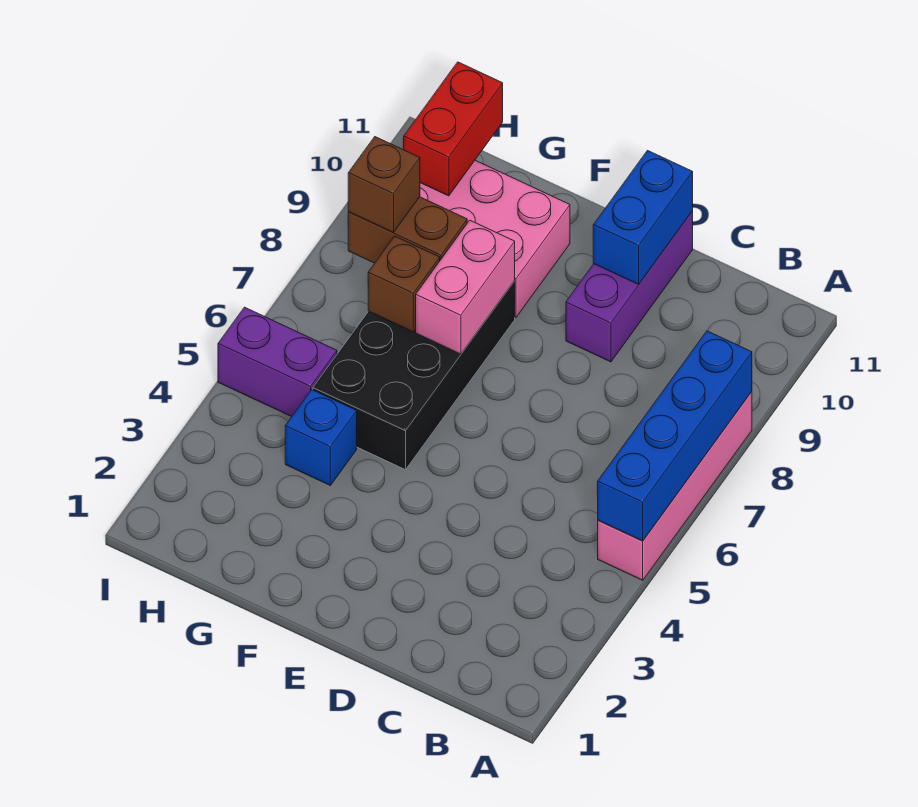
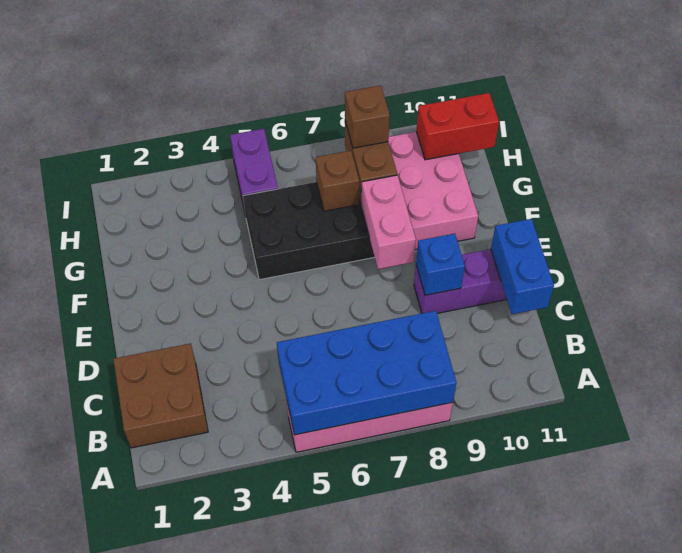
blue brick A5:A8 level 2 -> blue brick A5:B8 level 2
none -> brown brick B1:C2 level 1
blue brick D10:D11 level 2 -> blue brick C11:D11 level 2
pink brick F7:F8 level 2 -> pink brick E8:F8 level 2
blue brick G4 level 1 -> blue brick D9 level 2

